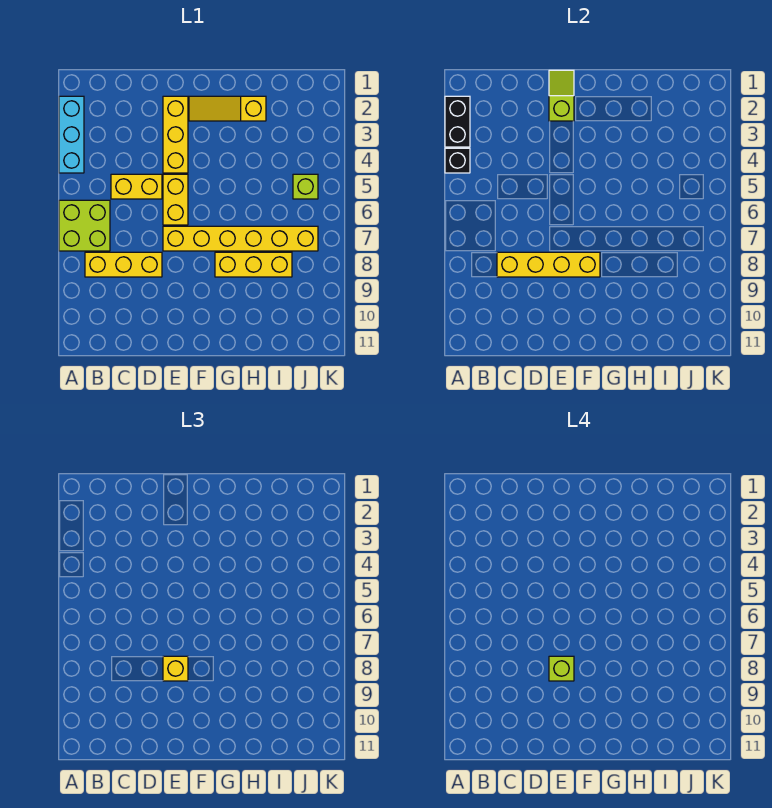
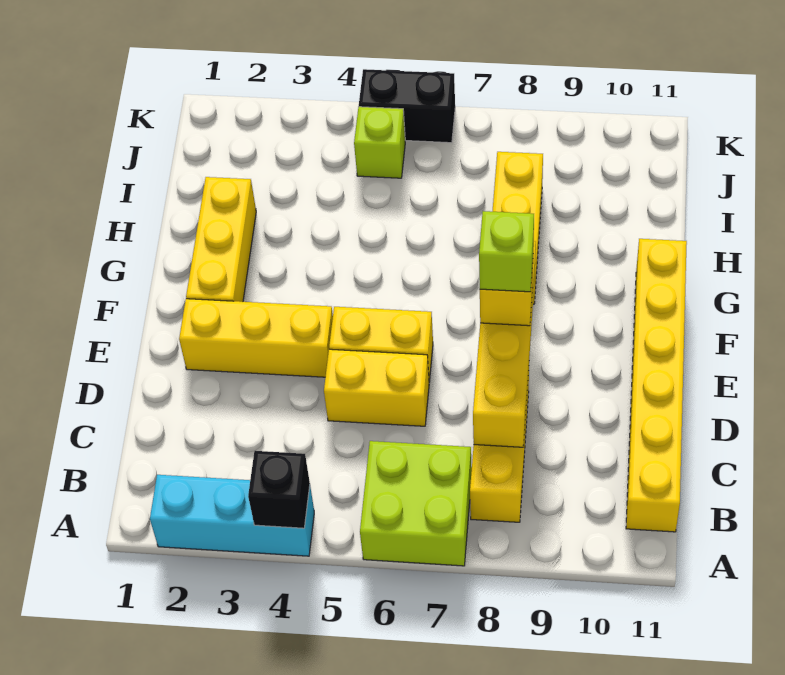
black brick A2:A3 level 2 -> black brick K5:K6 level 1
yellow brick C5:D5 level 1 -> yellow brick D5:D6 level 1
lime slope E1:E2 level 2 top 2 -> none
yellow brick E7:J7 level 1 -> yellow brick B11:G11 level 1
yellow slope F2:H2 level 1 top H -> yellow brick F2:H2 level 1

